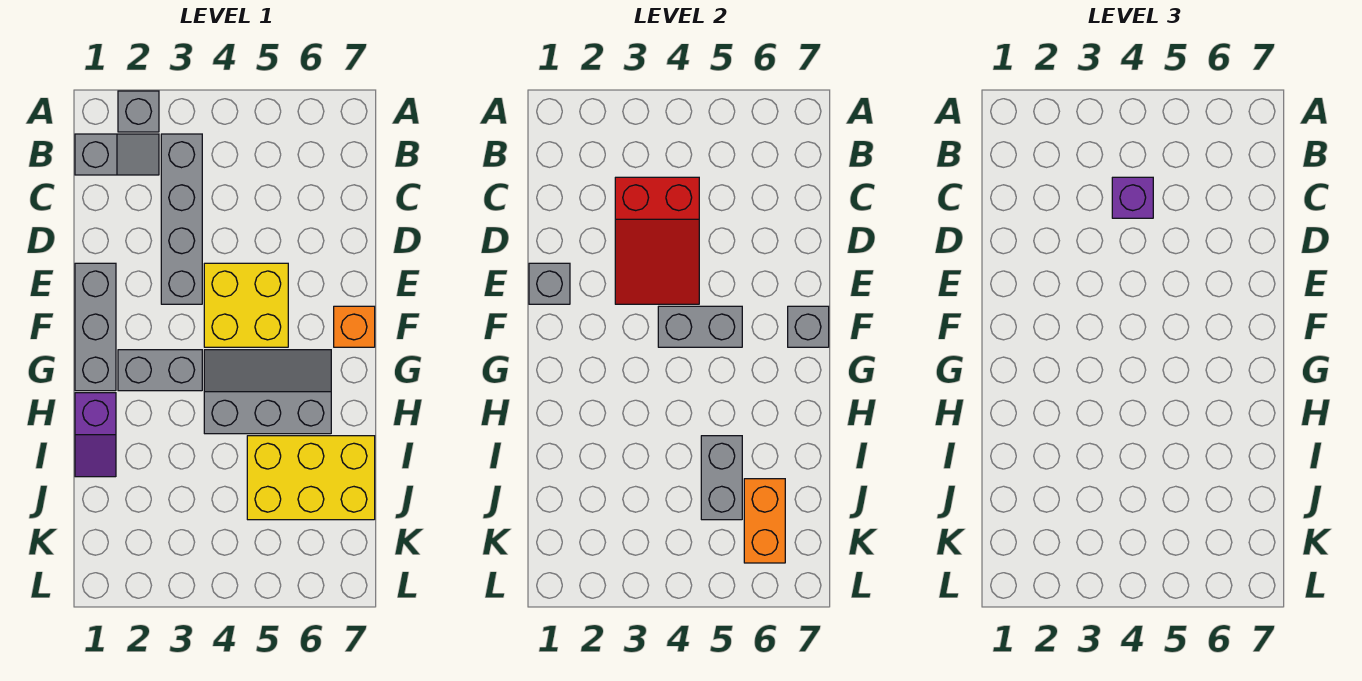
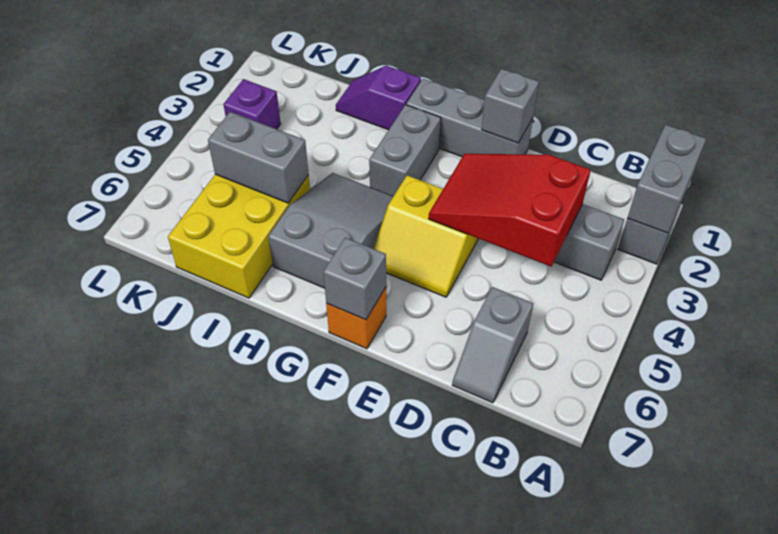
grey slope B1:B2 level 1 top 1 -> grey slope C6:C7 level 1 top 6
purple brick C4 level 3 -> purple brick K3 level 1
yellow brick E4:F5 level 1 -> yellow slope E4:F5 level 1 top 4
grey brick F4:F5 level 2 -> grey brick A1:A2 level 2
grey slope G4:H6 level 1 top H -> grey slope G4:H6 level 1 top 6
orange brick J6:K6 level 2 -> none

